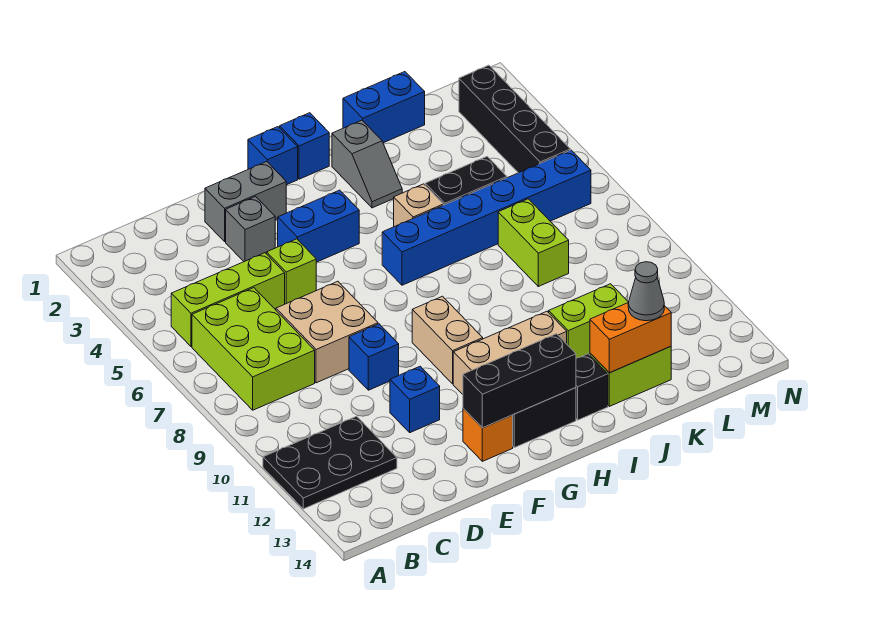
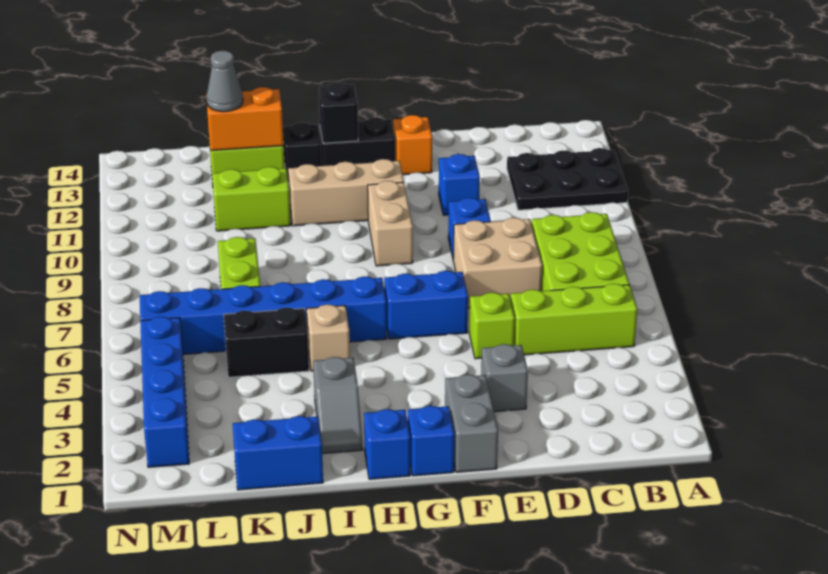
grey brick E2:F2 level 1 -> grey brick F1:F2 level 1
blue brick F4:G4 level 1 -> blue brick F6:G6 level 1
black brick F13:H13 level 2 -> black brick H13 level 2
grey slope I2:I3 level 1 top 2 -> grey slope I2:I3 level 1 top 3
black brick M2:M5 level 1 -> blue brick M2:M5 level 1

